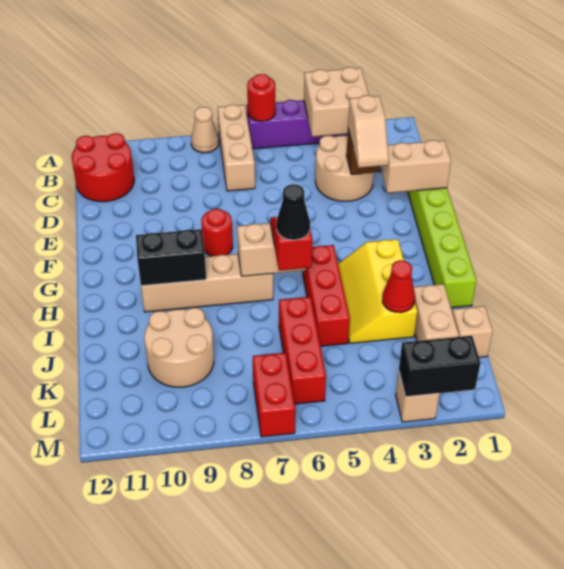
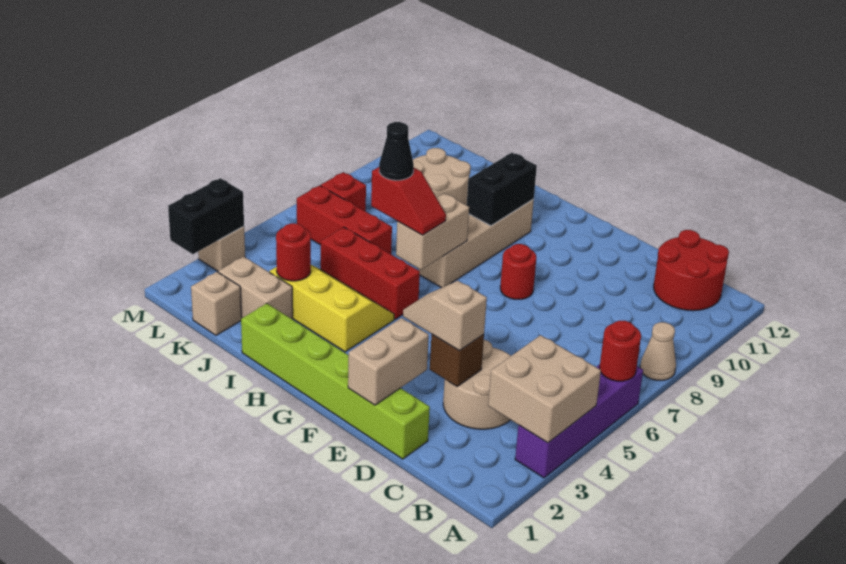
tan brick A7:C7 level 1 -> none
red cone J3 level 2 -> red round brick J3 level 2
red brick L7:M7 level 1 -> red brick L7 level 1

